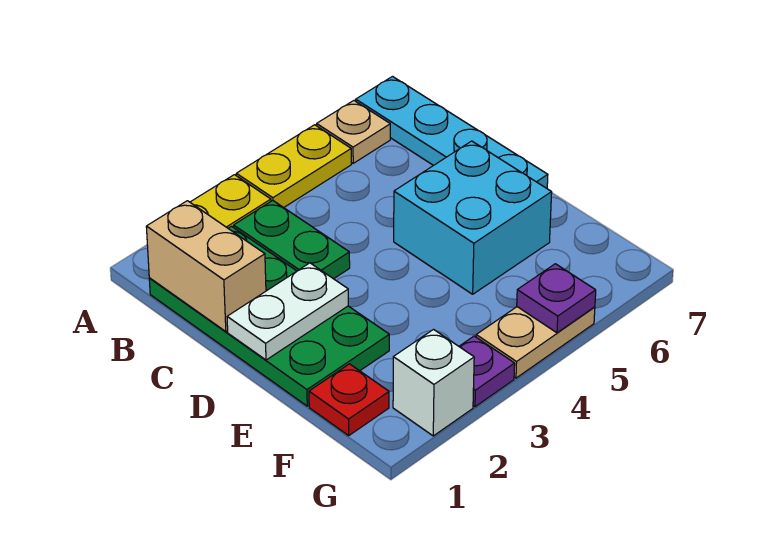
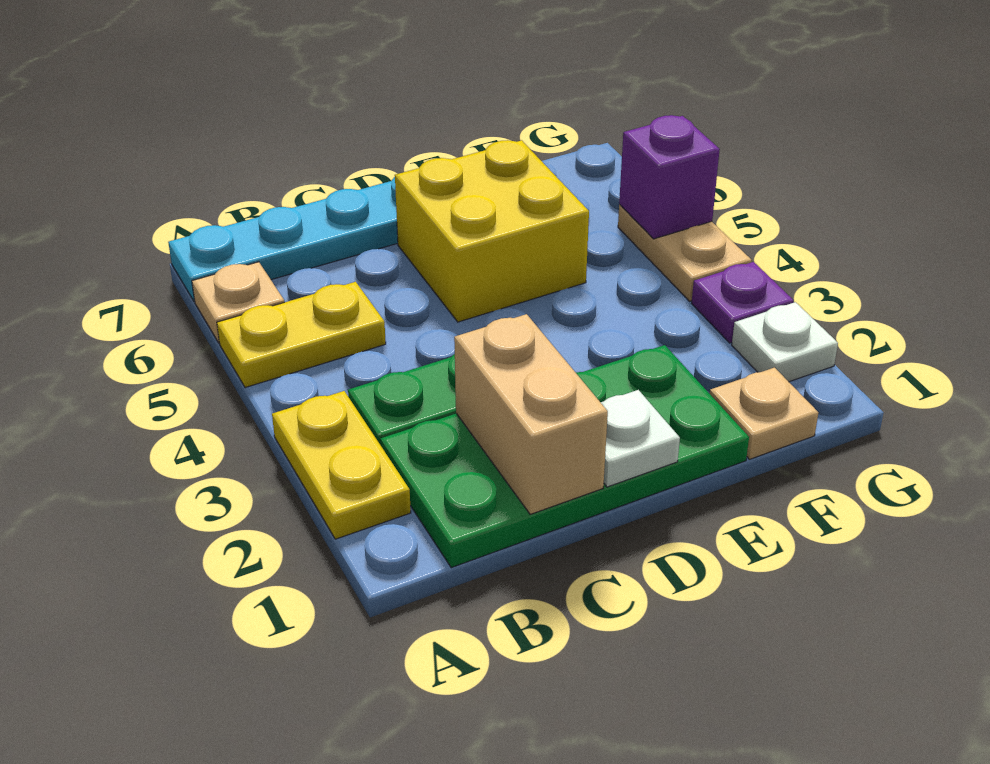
yellow plate A4:A5 level 1 -> yellow plate A5:B5 level 1
tan brick B1:C1 level 2 -> tan brick C1:C2 level 2
white plate D1:D2 level 2 -> white plate D1 level 2
cyan brick D5:E6 level 1 -> yellow brick D5:E6 level 1
red plate F1 level 1 -> tan plate F1 level 1
white brick G2 level 1 -> white plate G2 level 1
purple plate G5 level 2 -> purple brick G5 level 2

